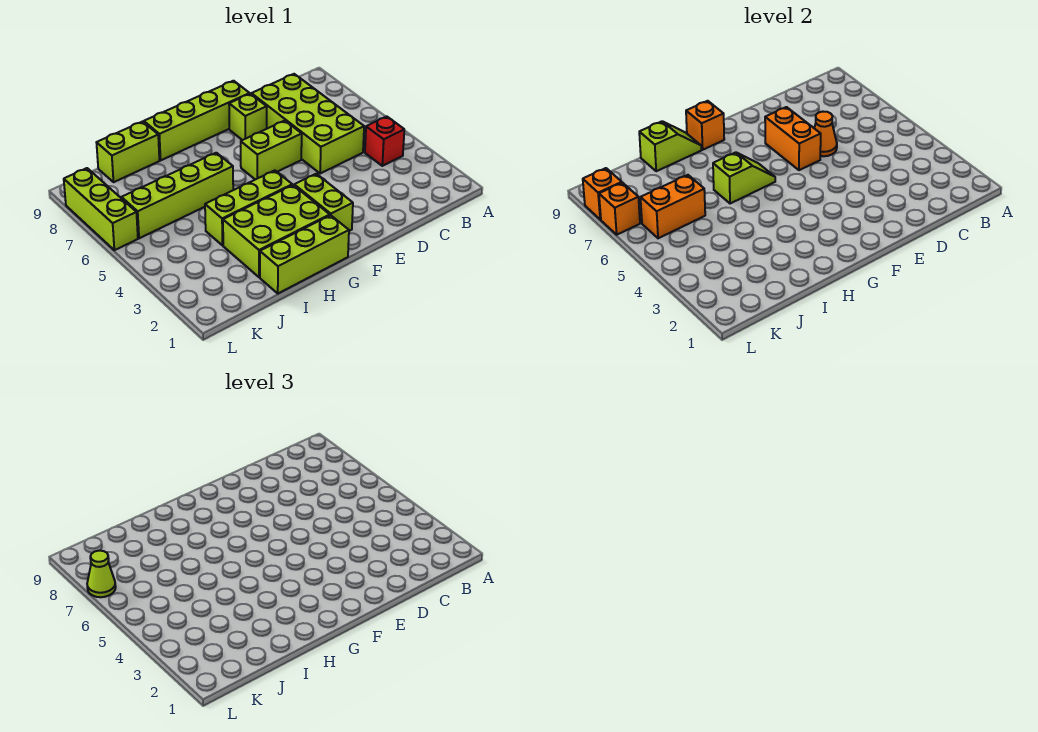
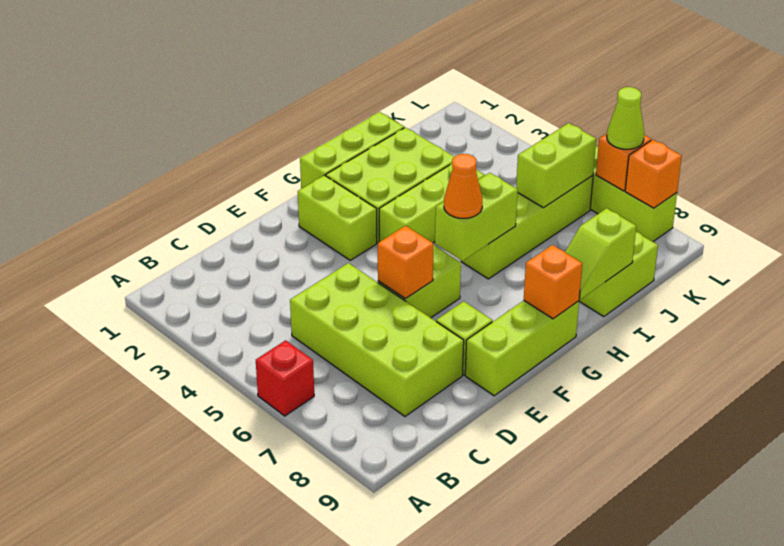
red brick B4 level 1 -> red brick A6 level 1
orange cone D6 level 2 -> orange cone G6 level 3
orange brick E6:E7 level 2 -> orange brick E6 level 2
lime brick E9:H9 level 1 -> lime brick E9:G9 level 1
lime slope G6:H6 level 2 top H -> lime brick G6:H6 level 2
orange brick J6:K6 level 2 -> lime brick J6:K6 level 2

